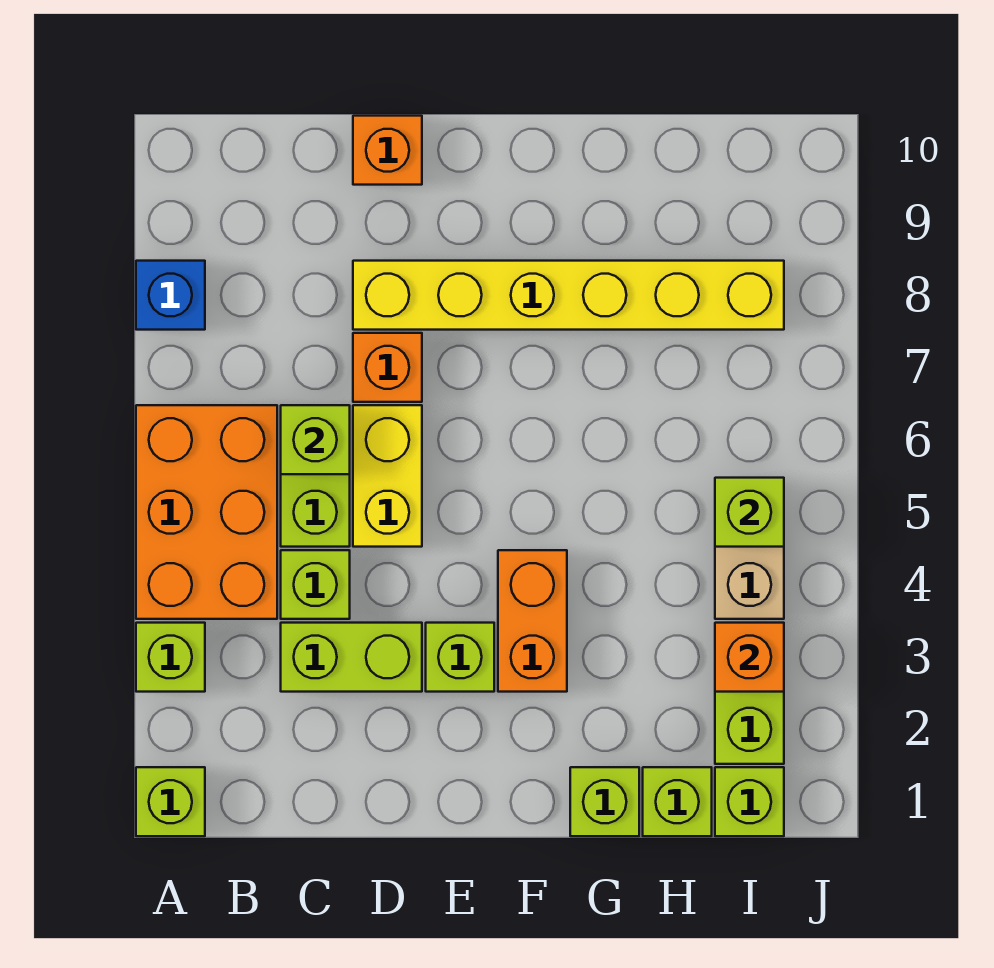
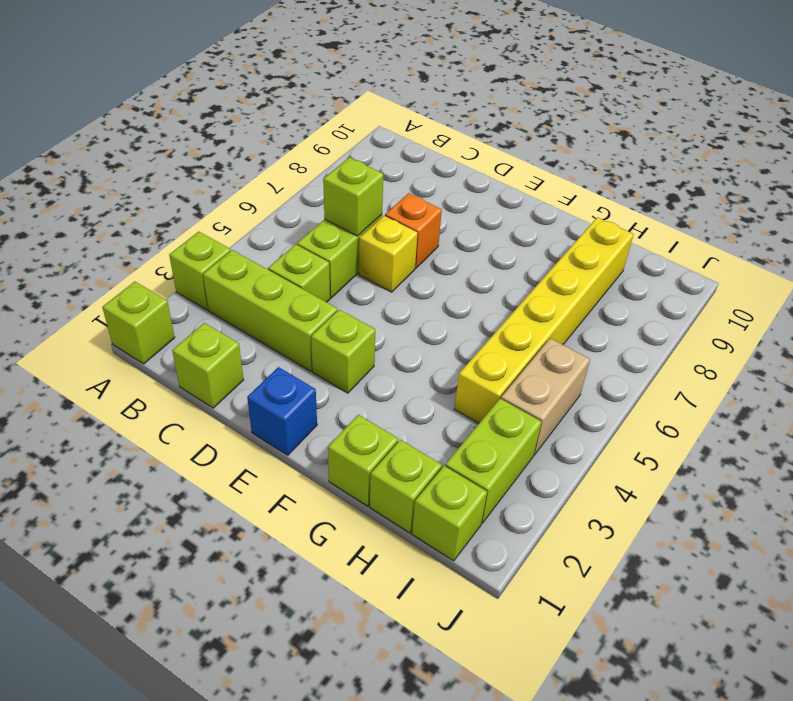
orange brick A4:B6 level 1 -> none
blue brick A8 level 1 -> blue brick E1 level 1
lime brick C3:D3 level 1 -> lime brick B3:D3 level 1
yellow brick D5:D6 level 1 -> yellow brick D6 level 1
yellow brick D8:I8 level 1 -> yellow brick H4:H9 level 1
orange brick D10 level 1 -> none
orange brick F3:F4 level 1 -> none
orange brick I3 level 2 -> none
lime brick I5 level 2 -> lime brick C1 level 1

